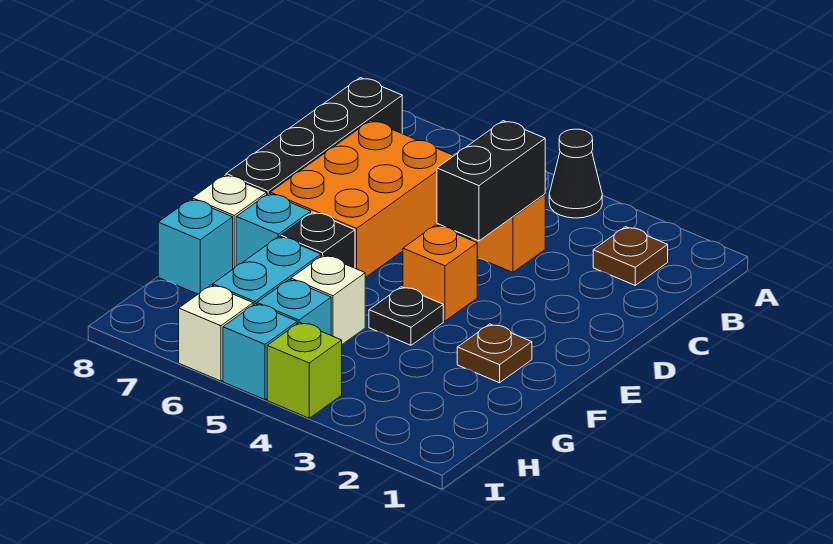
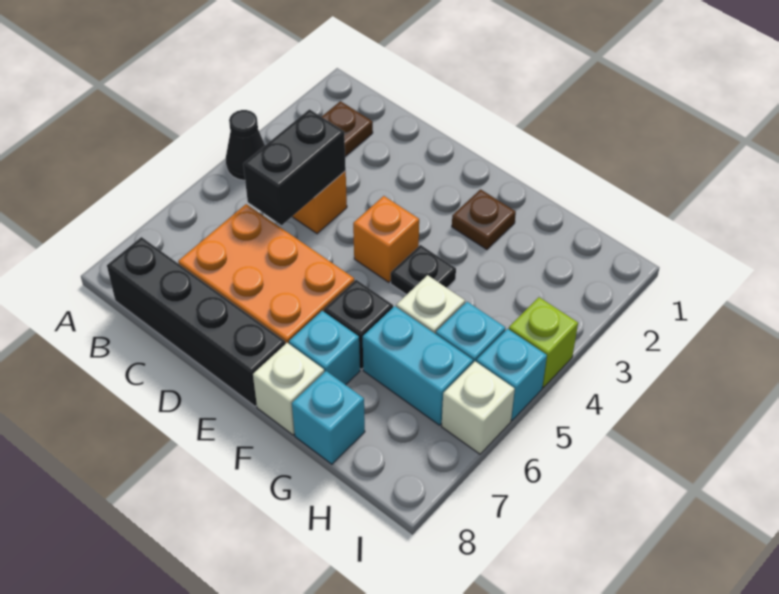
black brick C4:D4 level 2 -> black brick C4:C5 level 2

